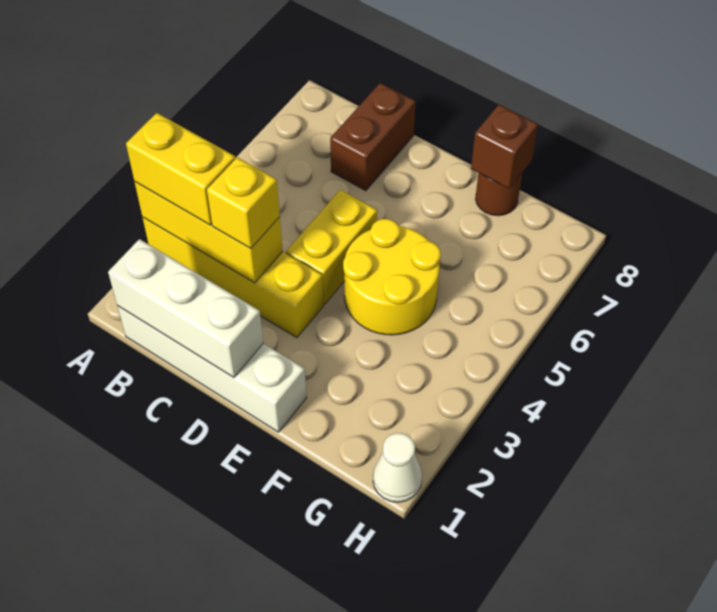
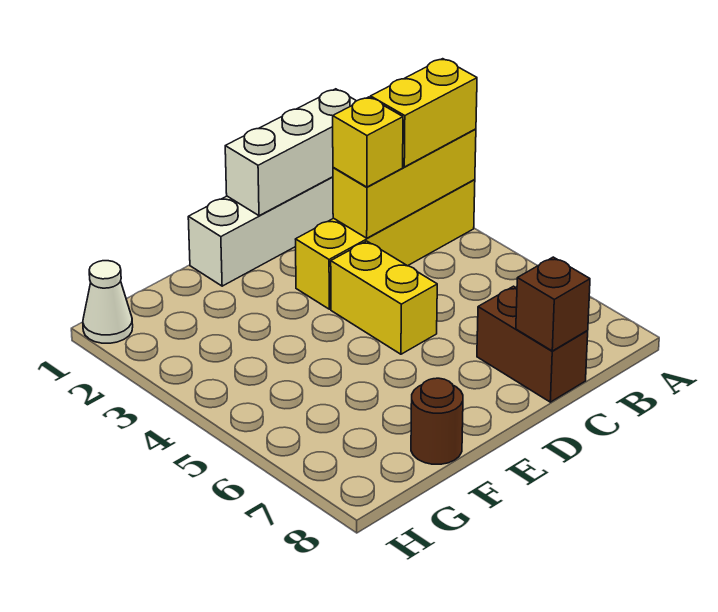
yellow round brick E4:F5 level 1 -> none
brown brick F8 level 2 -> brown brick C8 level 2

